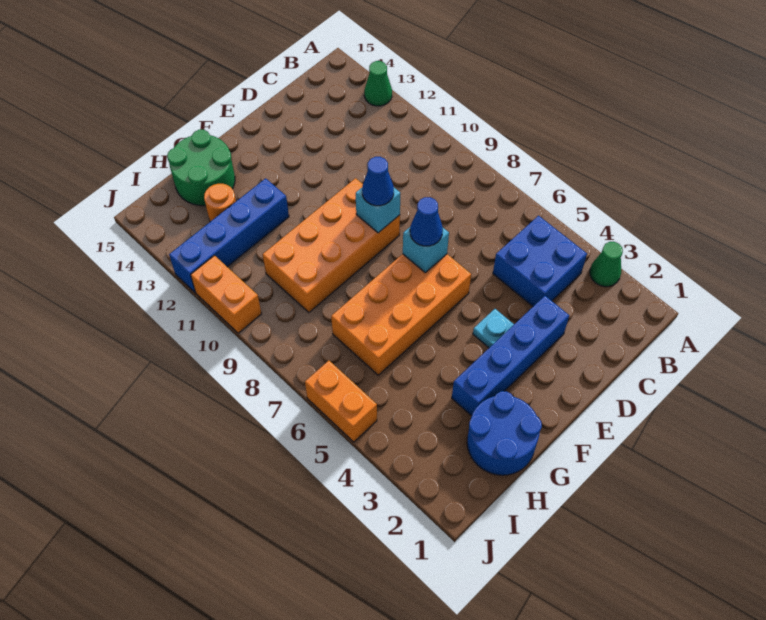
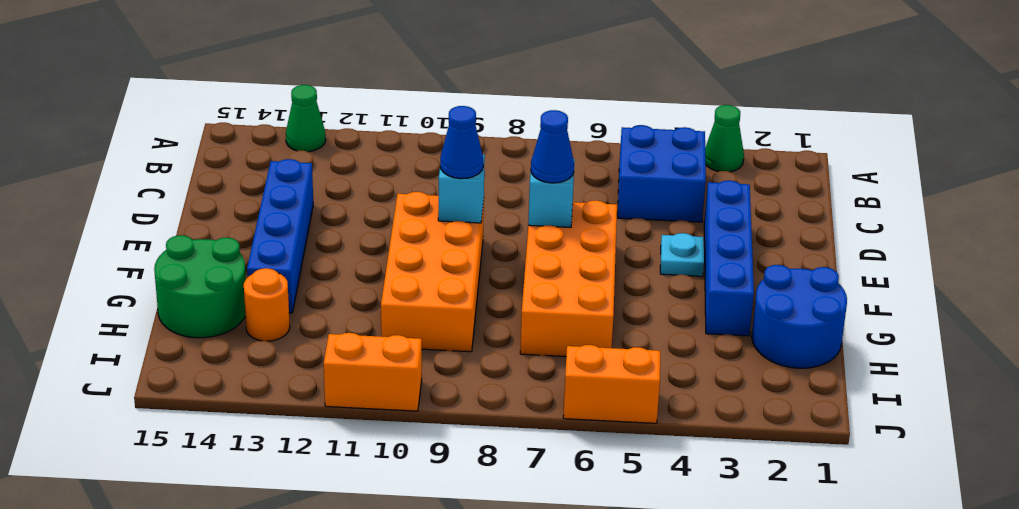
blue brick G12:J12 level 1 -> blue brick D13:G13 level 1

